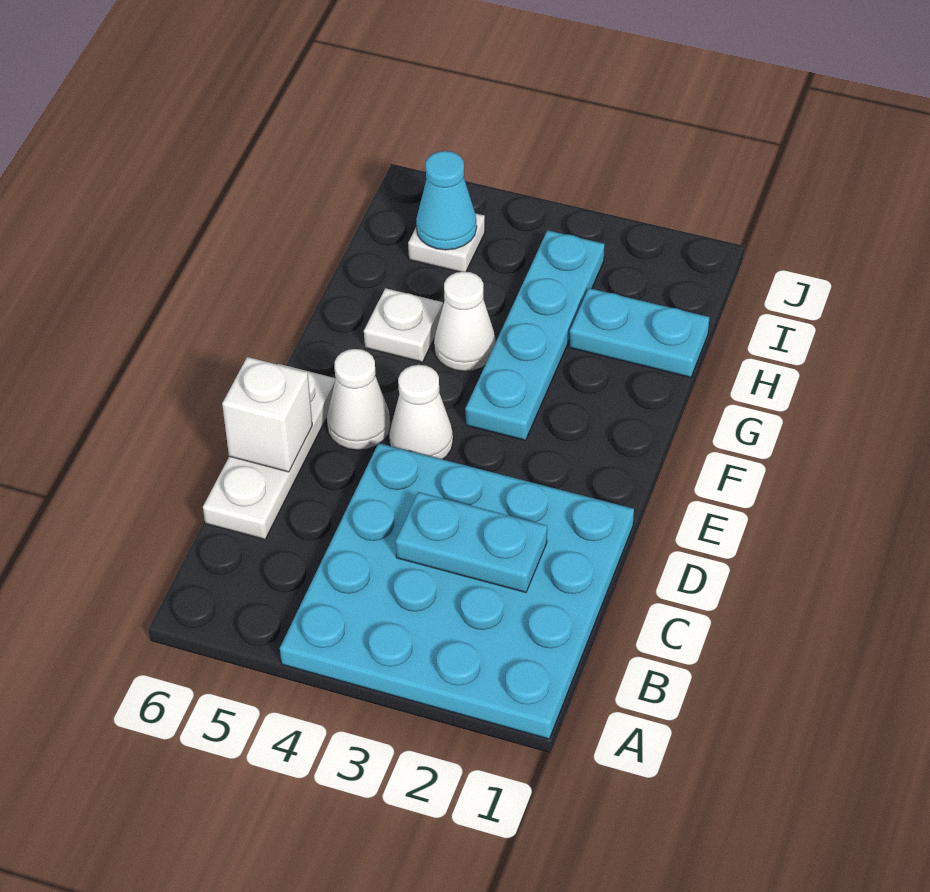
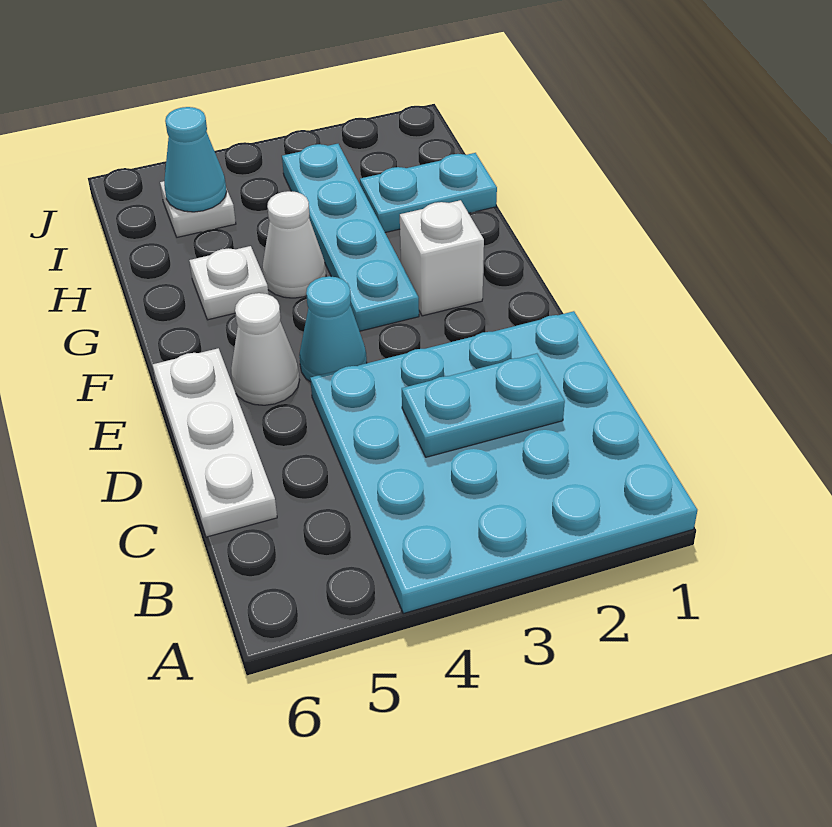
white brick D6 level 2 -> white brick F2 level 1
white cone E4 level 1 -> cyan cone E4 level 1

